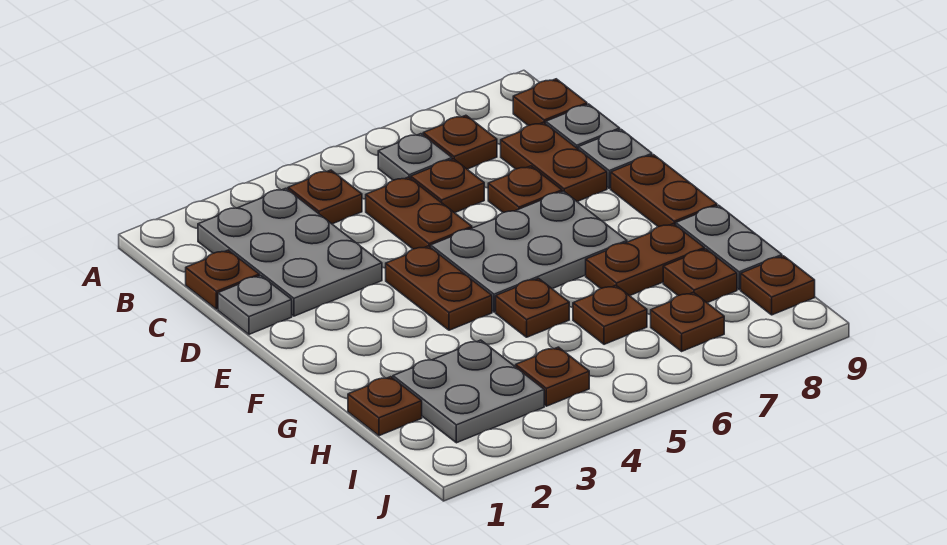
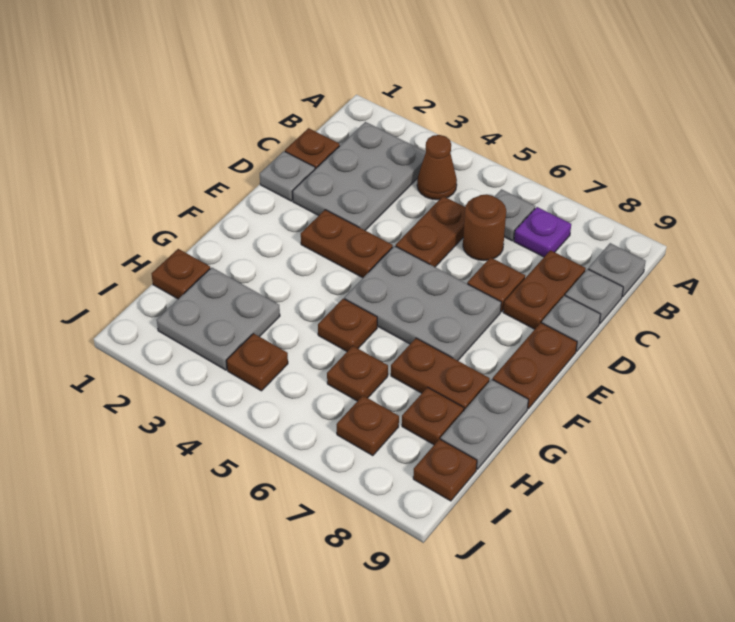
brown plate B4 level 1 -> brown cone B4 level 1
brown plate B7 level 1 -> purple plate B7 level 1
brown plate B9 level 1 -> grey plate B9 level 1
brown plate C6 level 1 -> brown round brick C6 level 1
brown plate E4:F4 level 1 -> brown plate E3:E4 level 1

